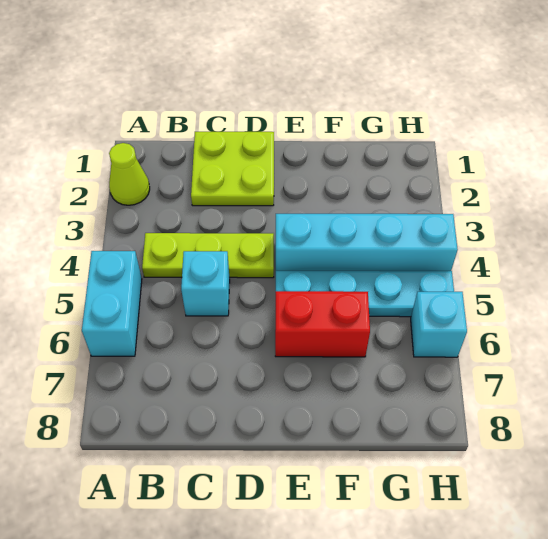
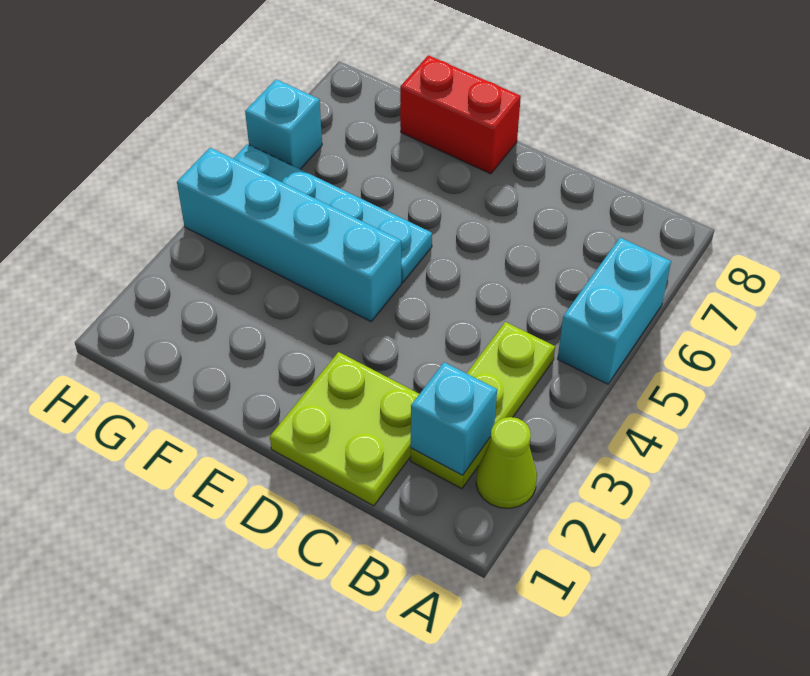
lime plate B4:D4 level 1 -> lime plate B2:B4 level 1
cyan brick C5 level 1 -> cyan brick B2 level 2
red brick E6:F6 level 1 -> red brick E8:F8 level 1

